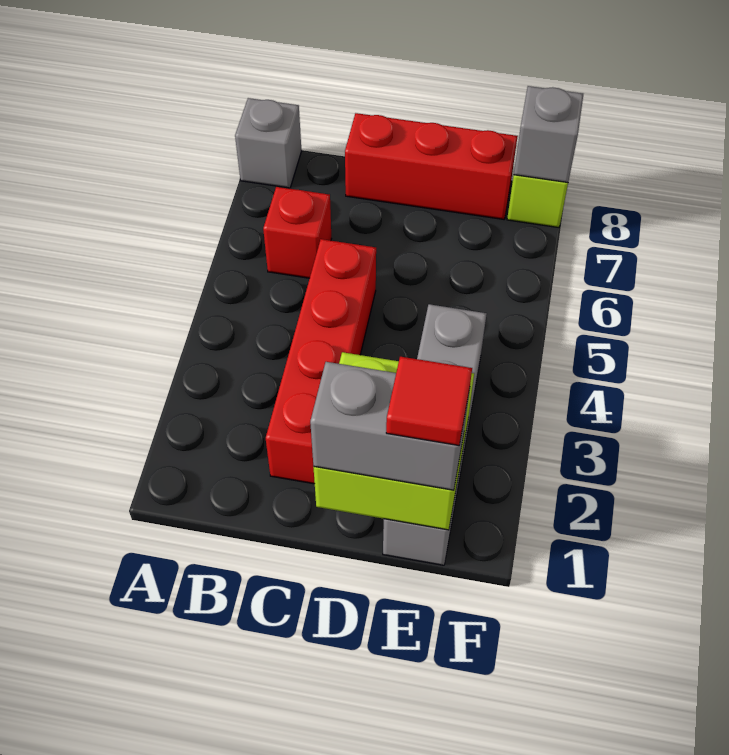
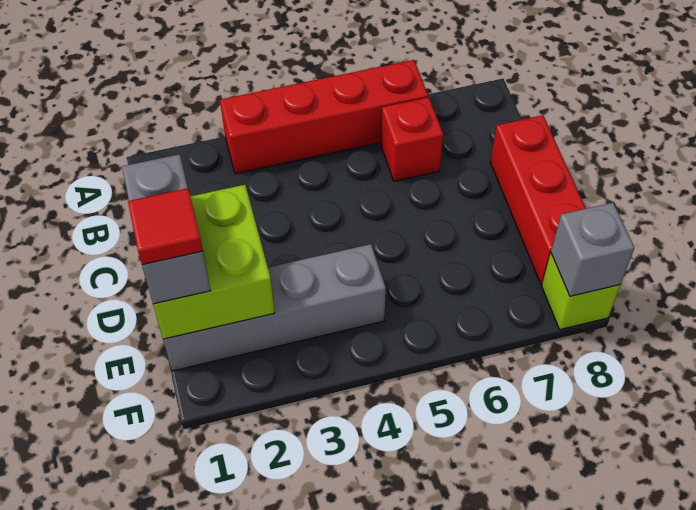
grey brick A8 level 1 -> none
red brick C2:C5 level 1 -> red brick A3:A6 level 1

